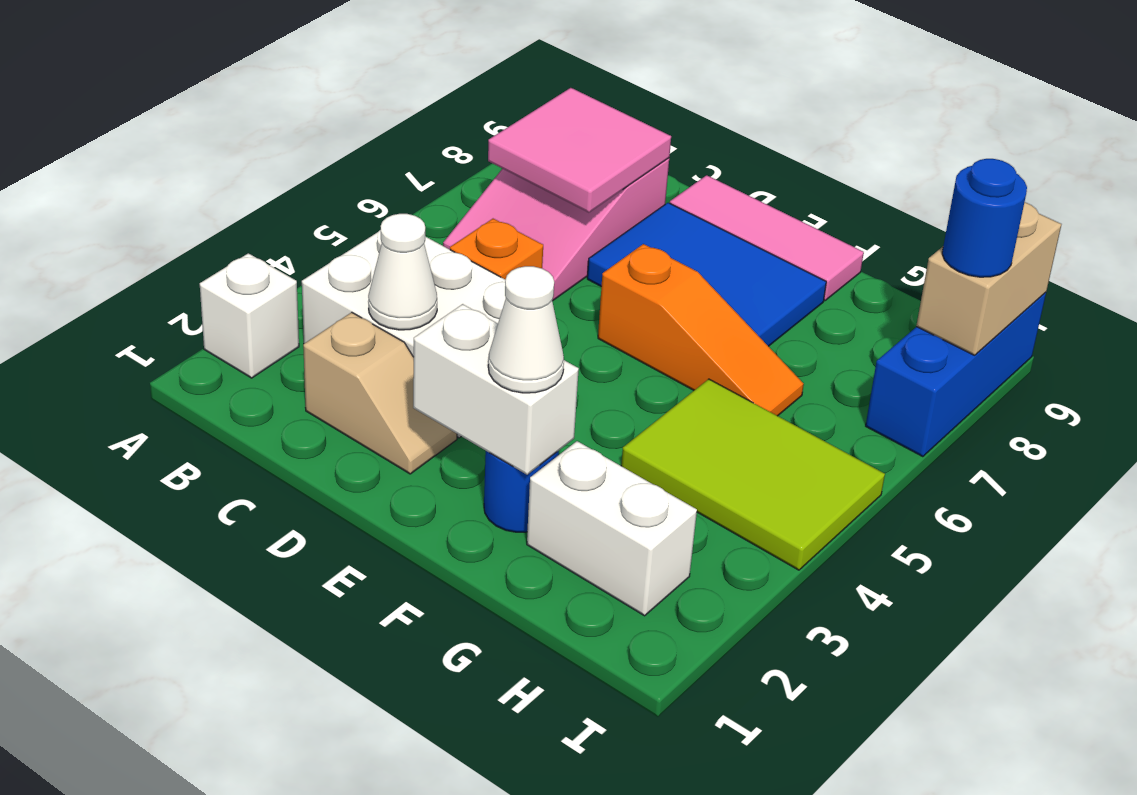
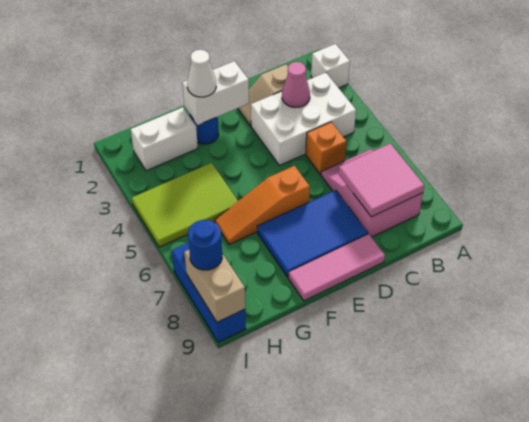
white cone C3 level 2 -> pink cone C3 level 2

